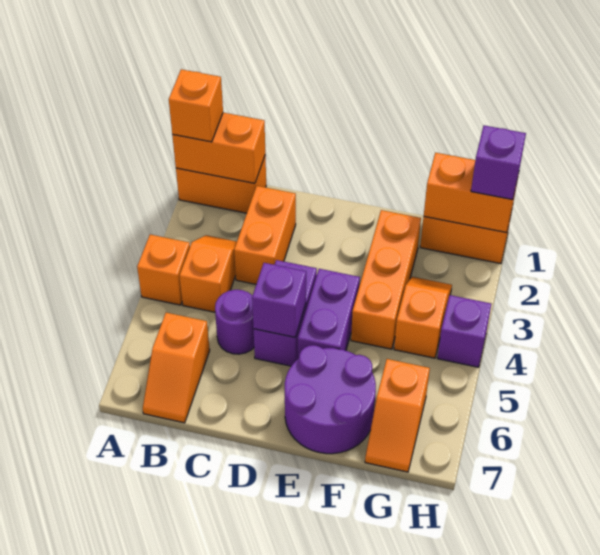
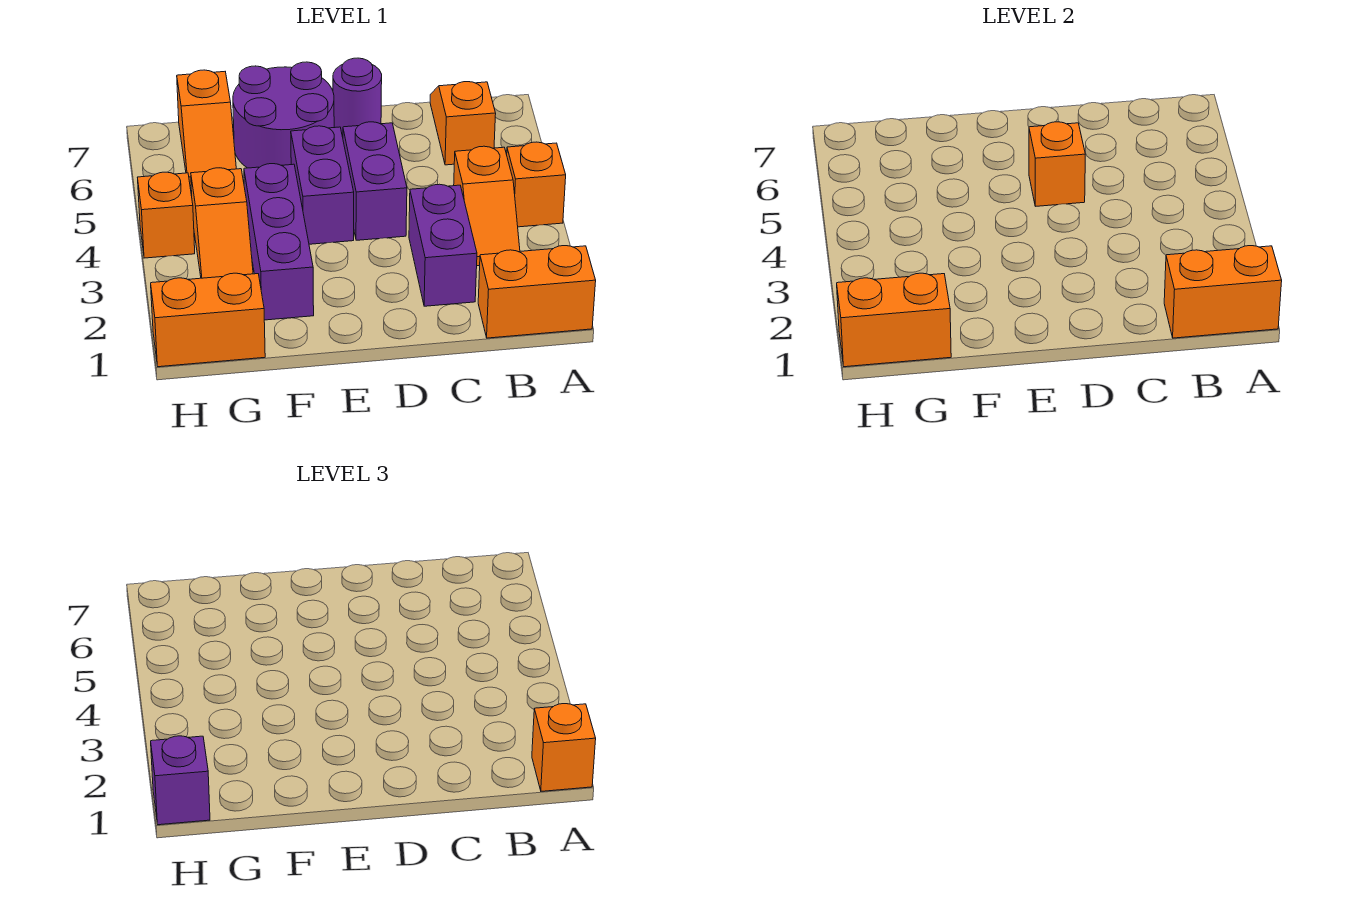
orange brick C2:C3 level 1 -> purple brick C2:C3 level 1
purple round brick C5 level 1 -> purple round brick D7 level 1
purple brick D5 level 2 -> orange brick D5 level 2
orange brick F2:F4 level 1 -> purple brick F2:F4 level 1
orange slope G6:G7 level 1 top 6 -> orange slope G6:G7 level 1 top 7
purple brick H4 level 1 -> orange brick H4 level 1

